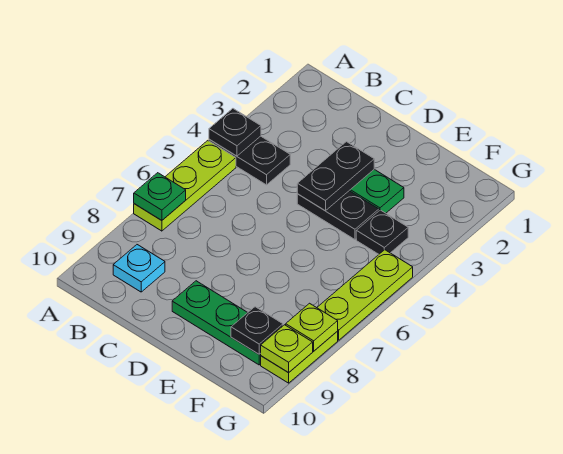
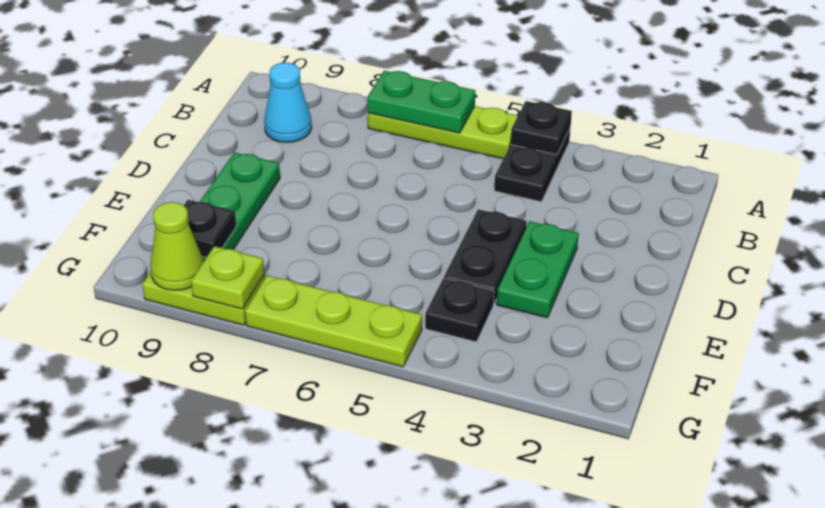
green plate A7 level 2 -> green plate A6:A7 level 2
cyan plate B9 level 1 -> cyan cone B9 level 1
black plate D3:D4 level 2 -> none
lime plate G9 level 2 -> lime cone G9 level 2

